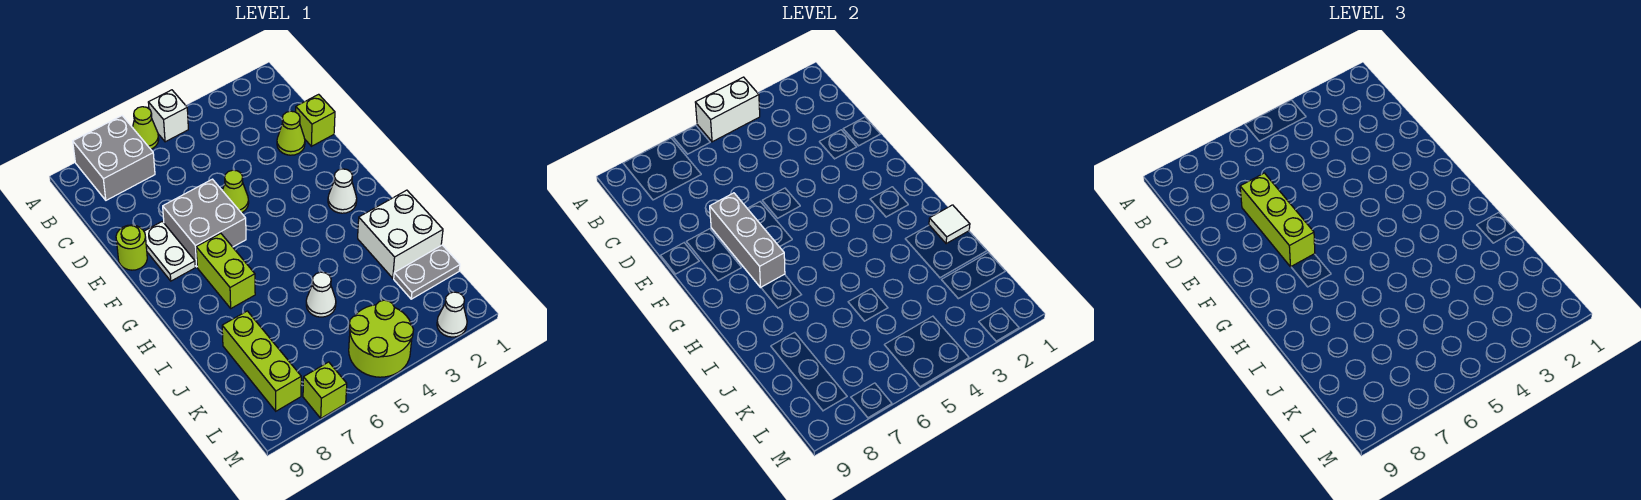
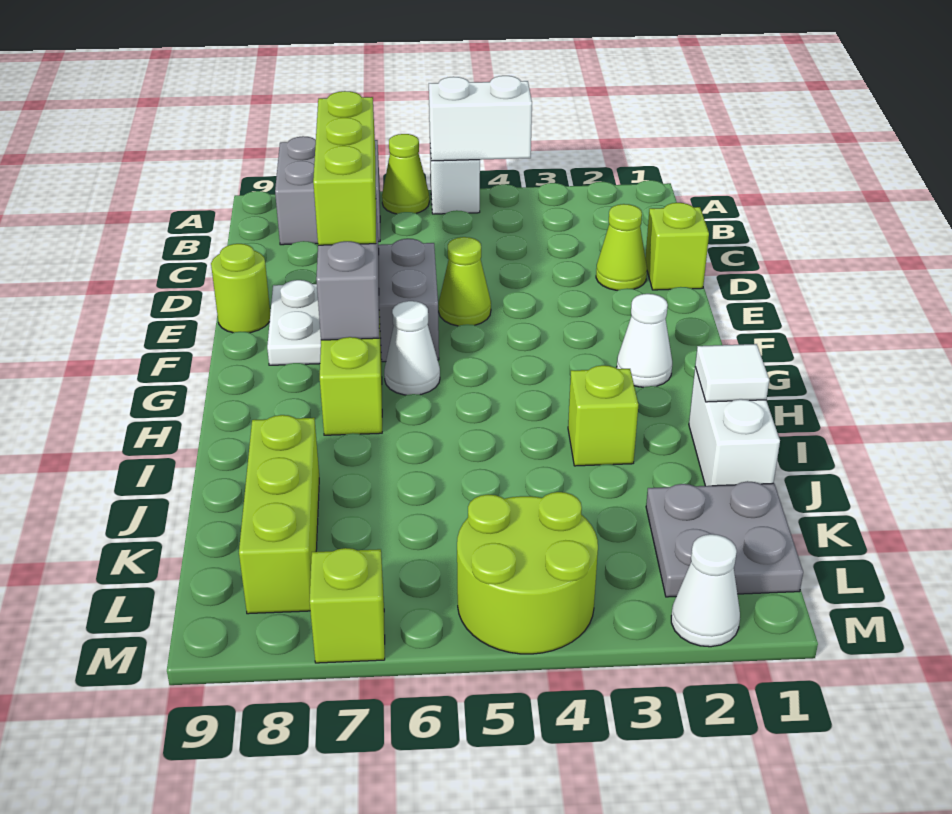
white brick I1:J2 level 1 -> white brick I1:J1 level 1
none -> lime brick I3 level 1
white cone J5 level 1 -> white cone G6 level 1
grey plate K1:K2 level 1 -> grey plate K1:L2 level 1

